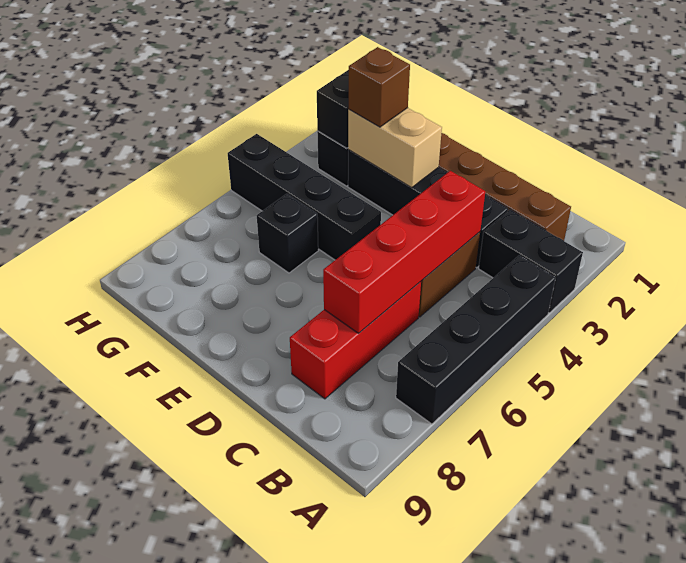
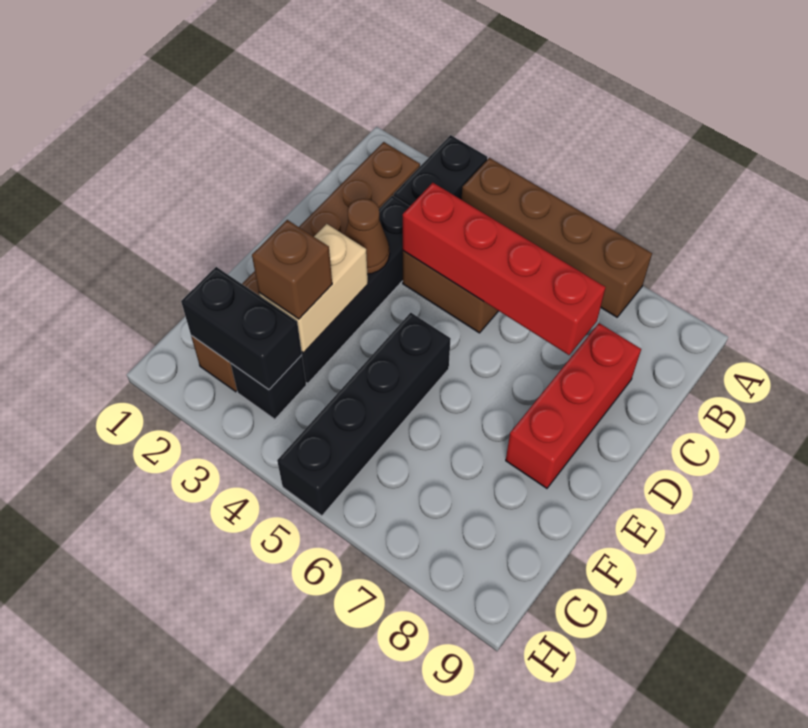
black brick A4:A7 level 1 -> brown brick A4:A7 level 1
red brick C6:C8 level 1 -> red brick C8:E8 level 1
none -> brown cone D3 level 2
black brick F6 level 1 -> none

